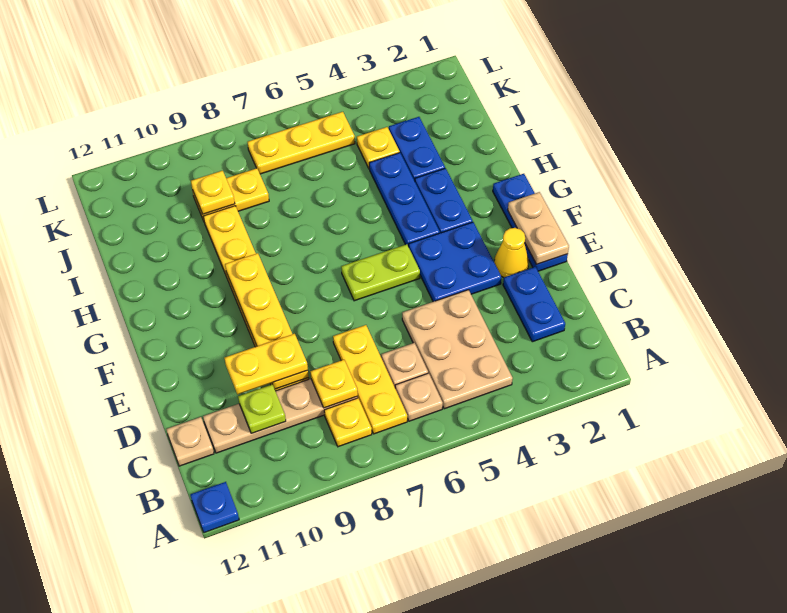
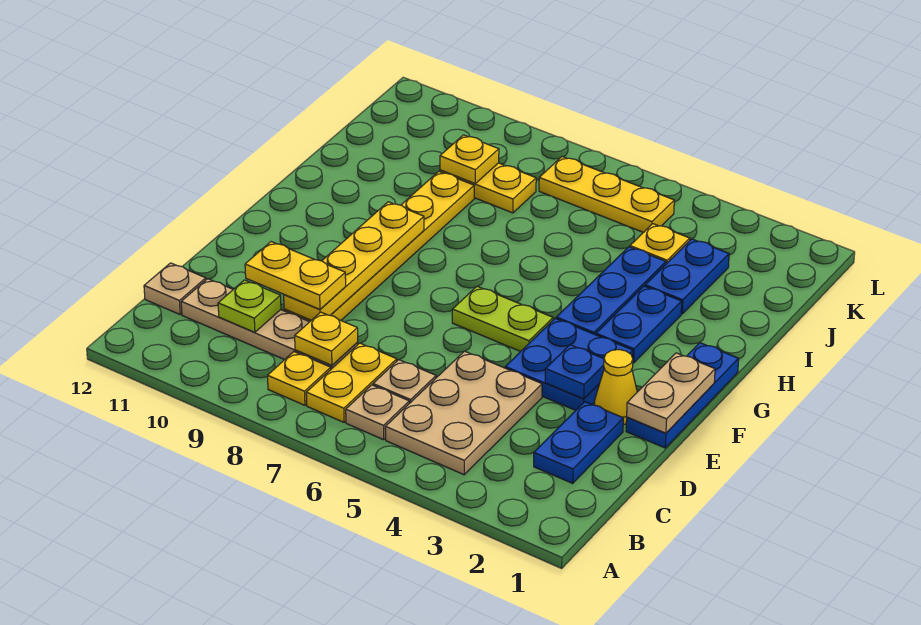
blue plate A12 level 1 -> blue plate E3 level 2
yellow plate B7:D7 level 1 -> yellow plate B7:C7 level 1

